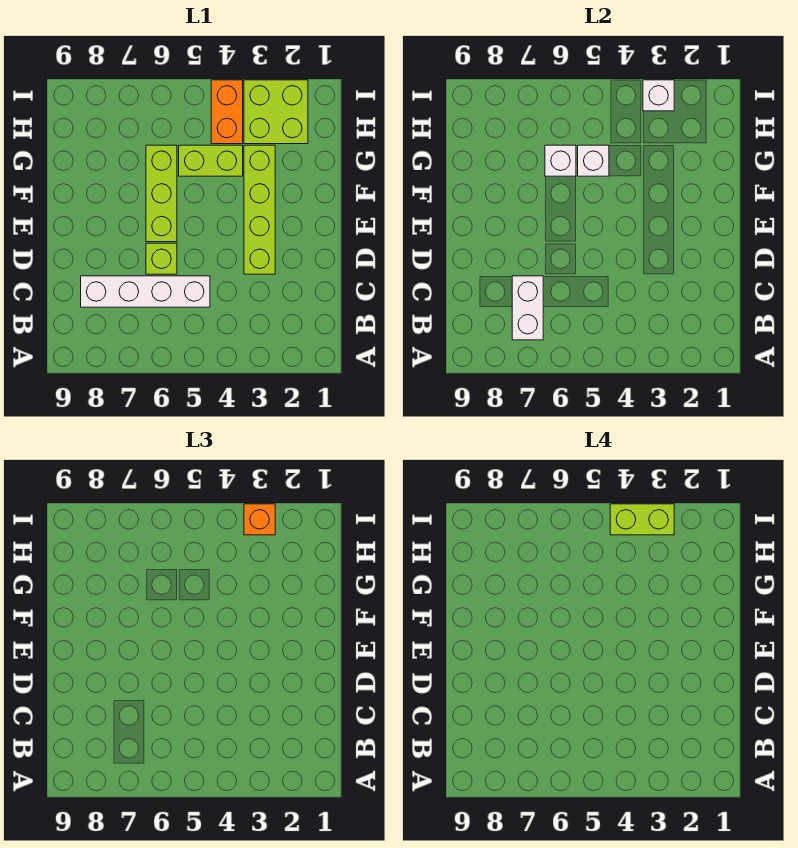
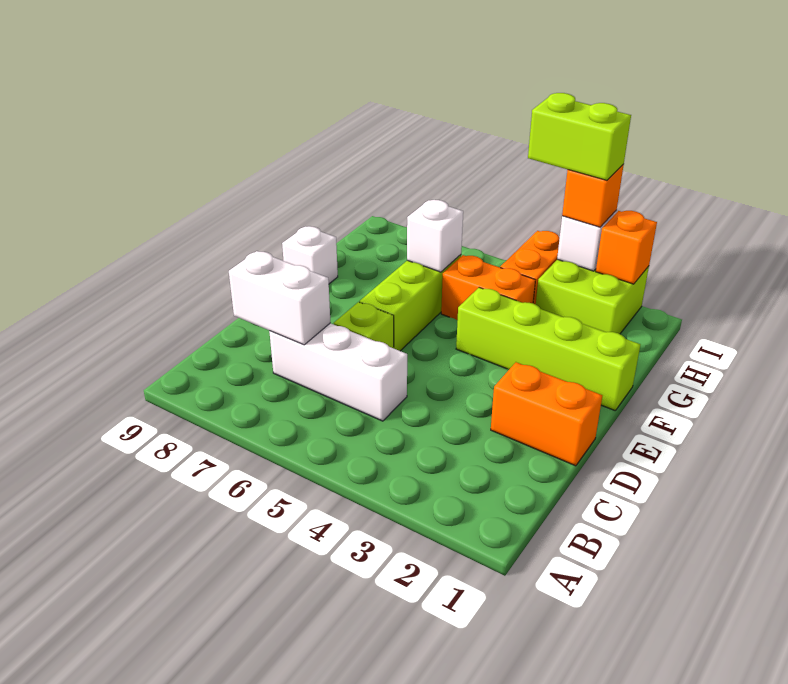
white brick B7:C7 level 2 -> white brick C7:C8 level 2
white brick C5:C8 level 1 -> white brick C5:C7 level 1
none -> orange brick D1:D2 level 1
lime brick D3:G3 level 1 -> lime brick F1:F4 level 1
lime brick G4:G5 level 1 -> orange brick G4:G5 level 1
white brick G5 level 2 -> white brick F9 level 1
none -> orange brick I2 level 2

